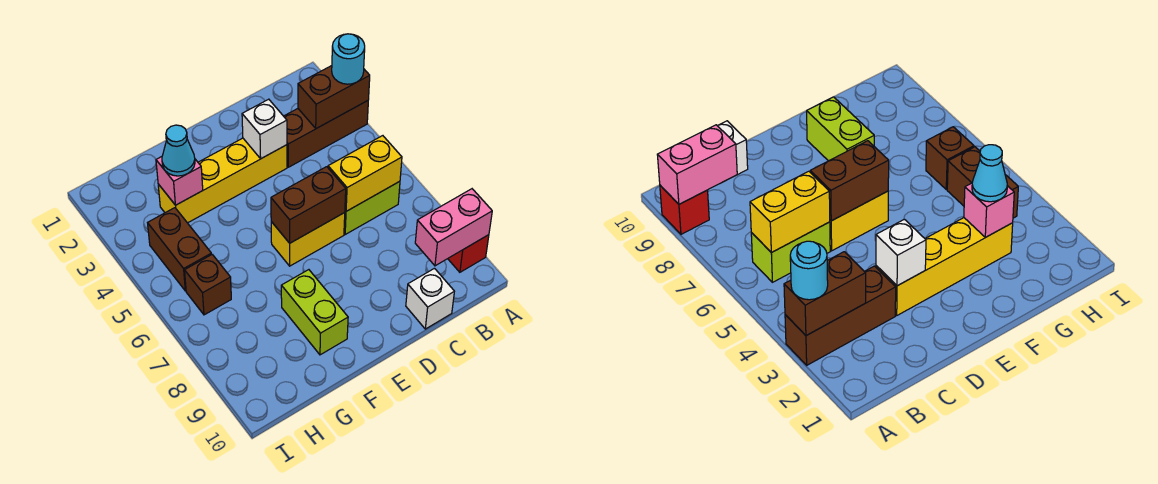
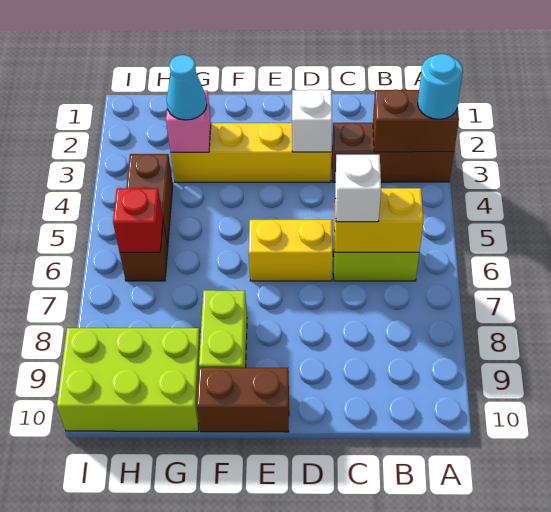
red brick A9 level 1 -> red brick H6 level 2
pink brick A9:B9 level 2 -> none
white brick C10 level 1 -> white brick C6 level 3
brown brick D6:E6 level 2 -> brown brick E10:F10 level 1
none -> lime brick G9:I10 level 1

